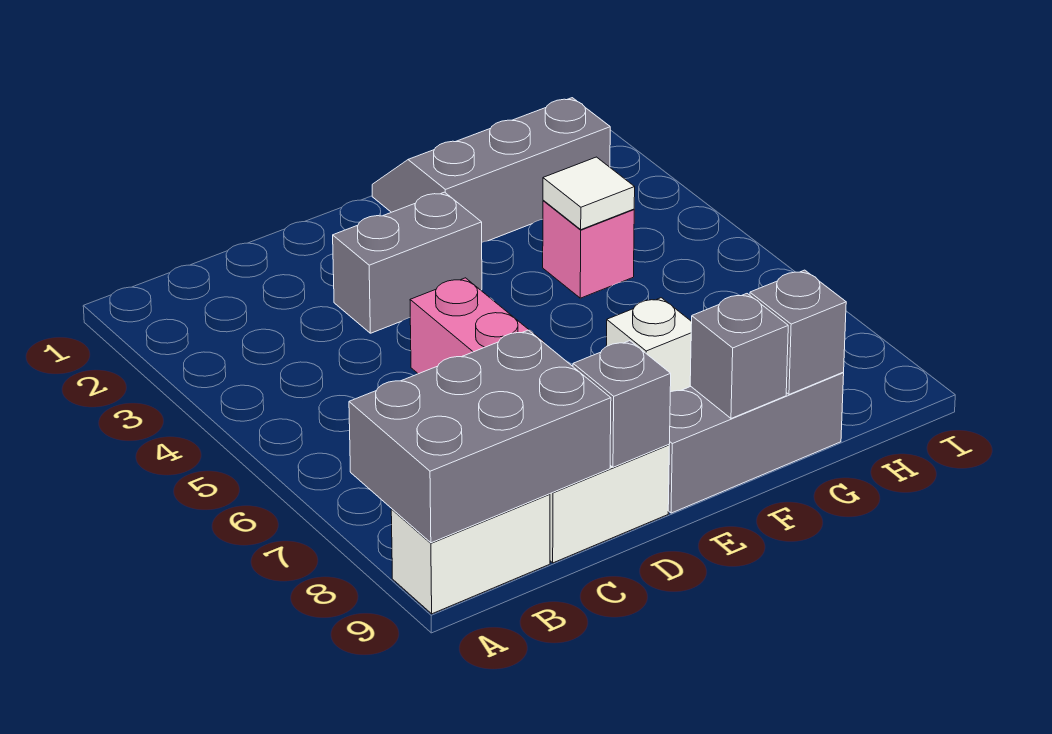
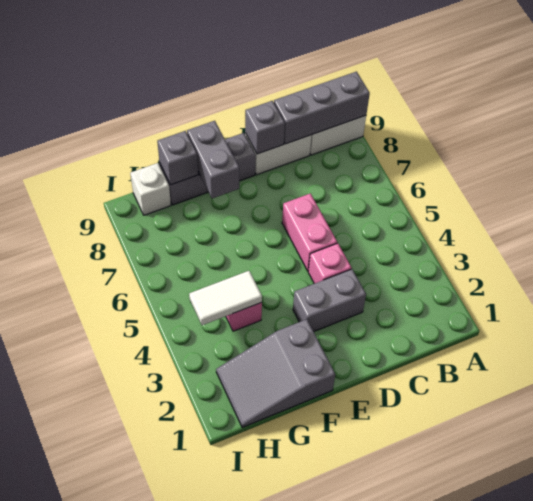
grey brick A8:C9 level 2 -> grey brick A9:C9 level 2
none -> pink brick D4 level 1
grey slope F1:H2 level 1 top 2 -> grey slope F1:H2 level 1 top F
white brick F7 level 1 -> white brick H9 level 1
grey brick F9 level 2 -> grey brick F8:F9 level 2
white tile G4 level 2 -> white tile G4:H4 level 2

